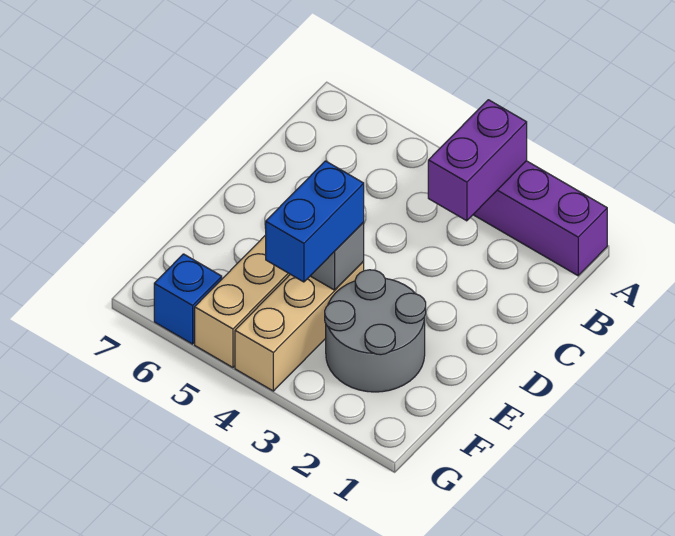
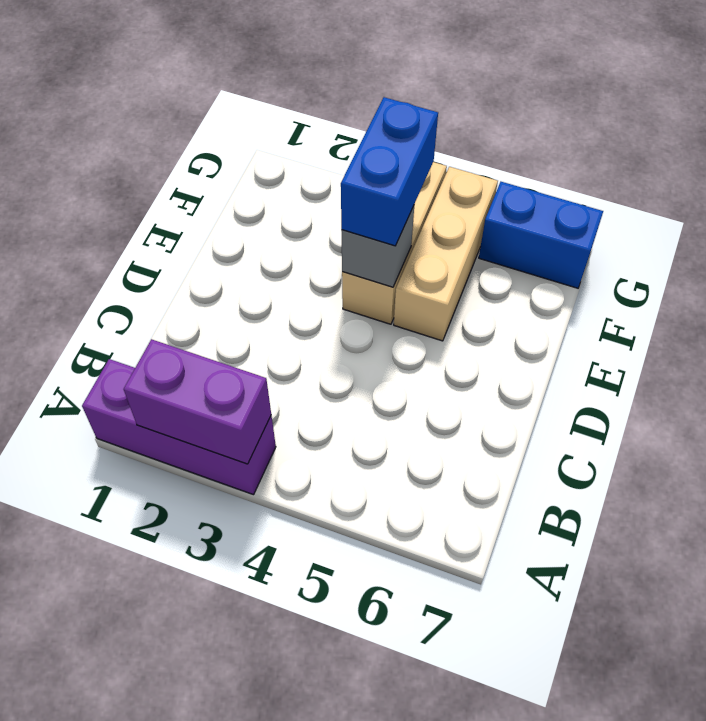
purple brick A3:B3 level 2 -> purple brick A2:A3 level 2
grey round brick E2:F3 level 1 -> none
blue brick G6 level 1 -> blue brick G6:G7 level 1

